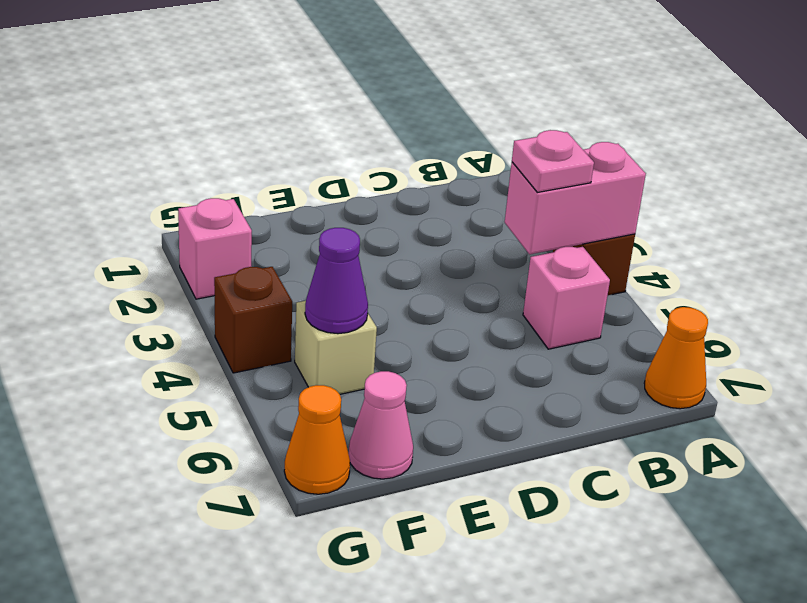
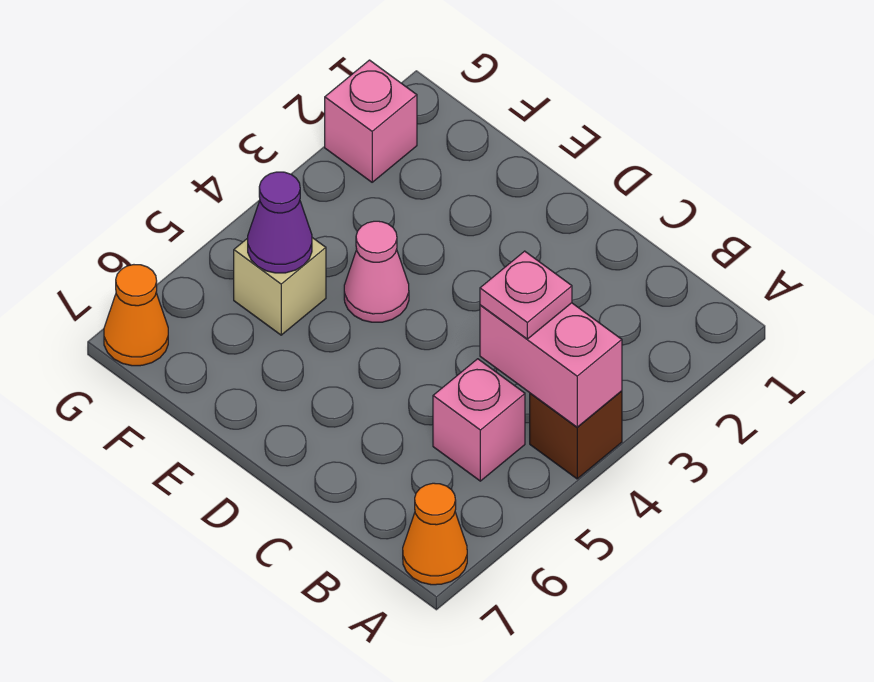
pink cone F7 level 1 -> pink cone E4 level 1
brown brick G4 level 1 -> none

